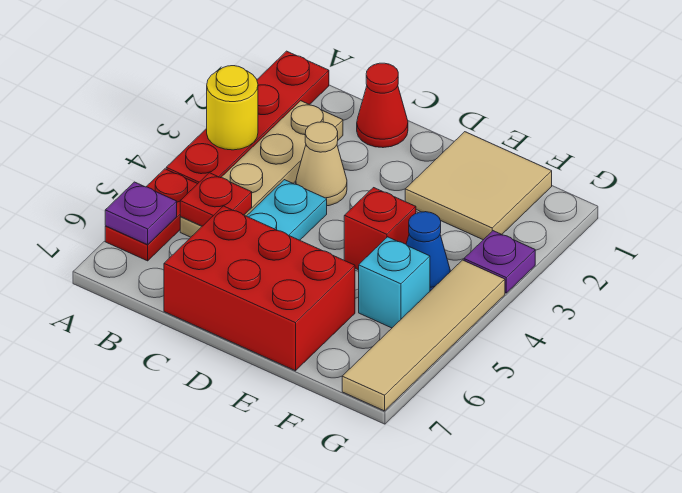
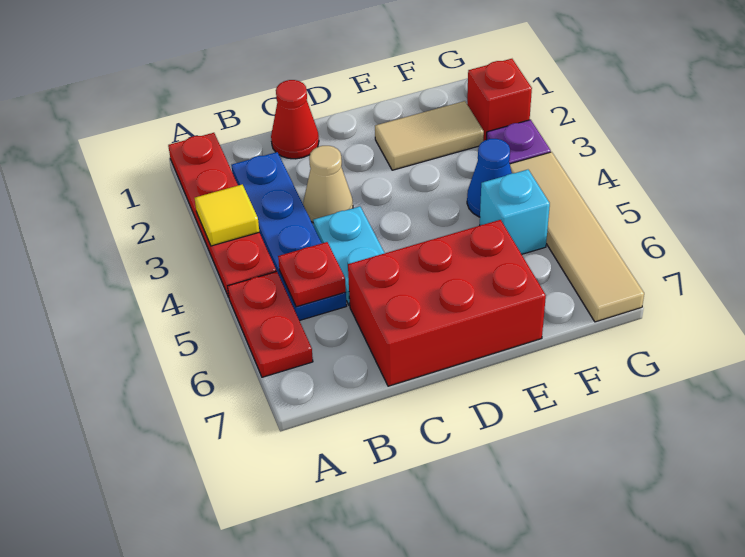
yellow round brick A3 level 2 -> yellow tile A3 level 2
purple plate A6 level 2 -> none
tan plate B2:B5 level 1 -> blue plate B2:B5 level 1
tan tile E1:F2 level 1 -> tan tile E2:F2 level 1
red brick E4 level 1 -> red brick G2 level 1

